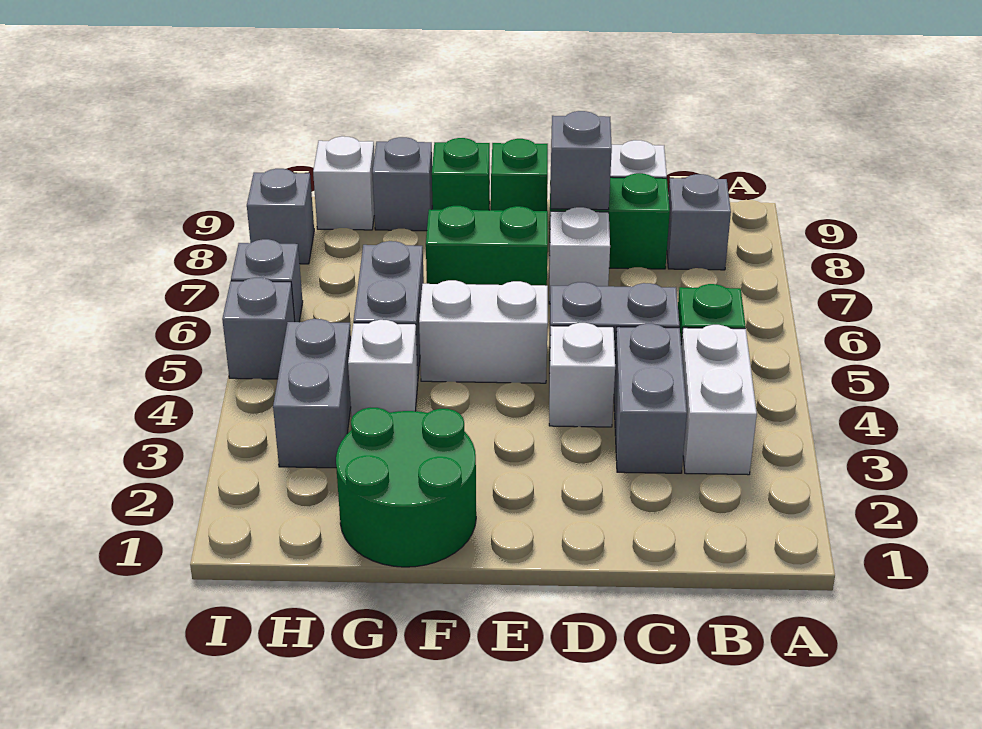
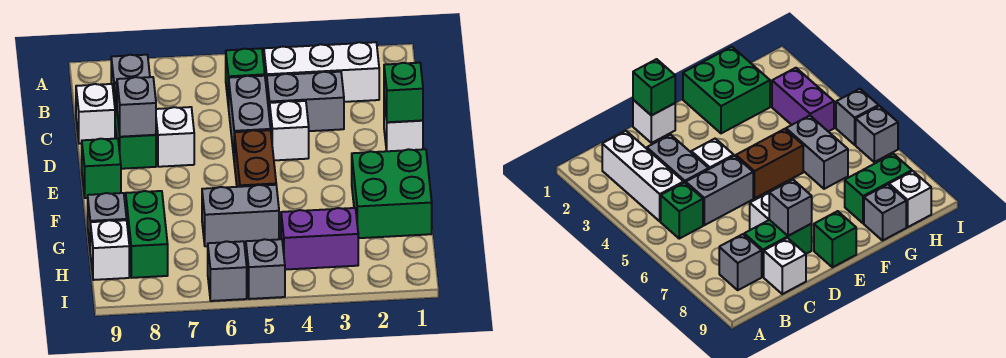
white brick B3:B4 level 1 -> white brick B2:B4 level 1
white brick E5:F5 level 1 -> brown brick E5:F5 level 1
green brick E7:F7 level 1 -> green brick G8:H8 level 1
green round brick F1:G2 level 1 -> green brick F1:G2 level 1
green brick F9 level 1 -> green brick D1 level 2
white brick G4 level 1 -> white brick D1 level 1
grey brick H3:H4 level 1 -> purple brick H3:H4 level 1
grey brick I8 level 1 -> none

